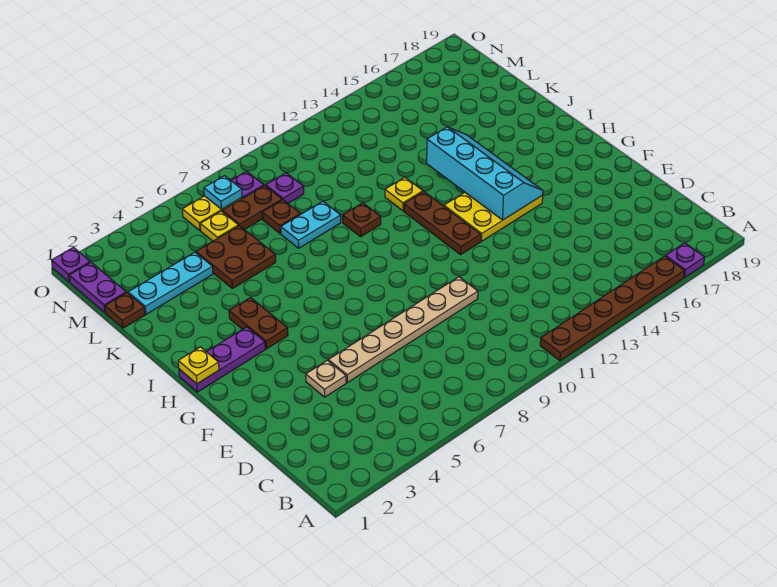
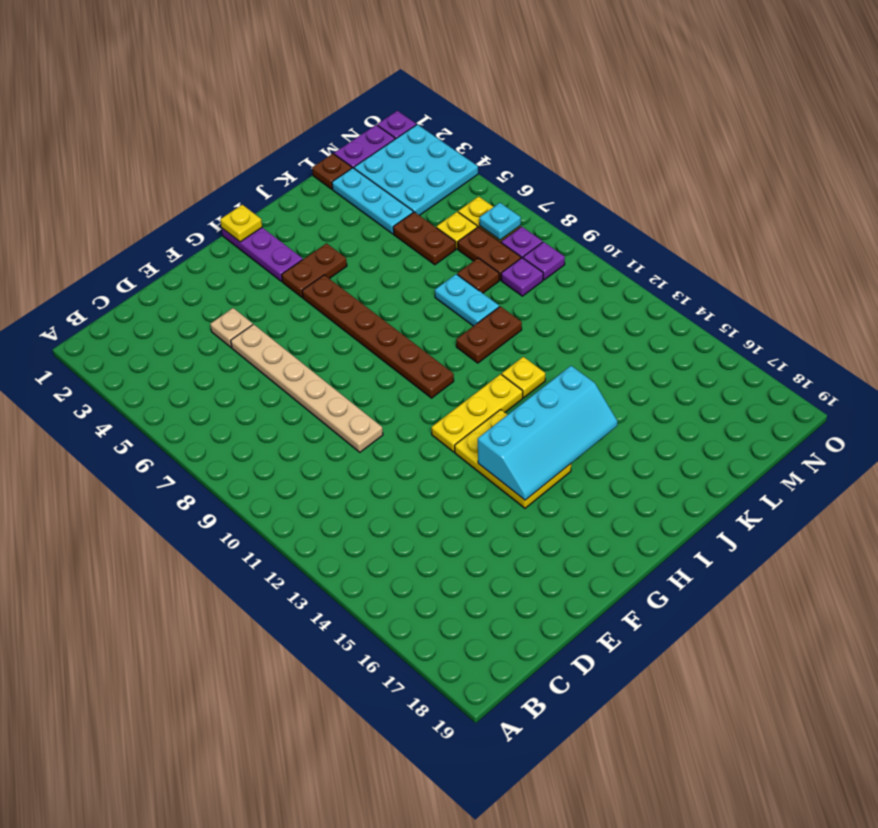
brown plate A11:A16 level 1 -> brown plate H5:H10 level 1
purple plate A17 level 1 -> purple plate N9 level 1
brown plate G12:I12 level 1 -> yellow plate G12:I12 level 1
brown plate J10 level 1 -> brown plate J10:K10 level 1
brown plate K5:L6 level 1 -> brown plate L5:L6 level 1
none -> cyan plate M2:O4 level 1

